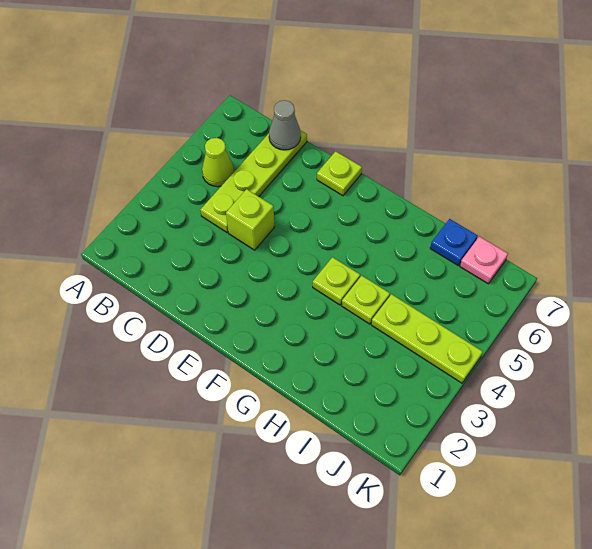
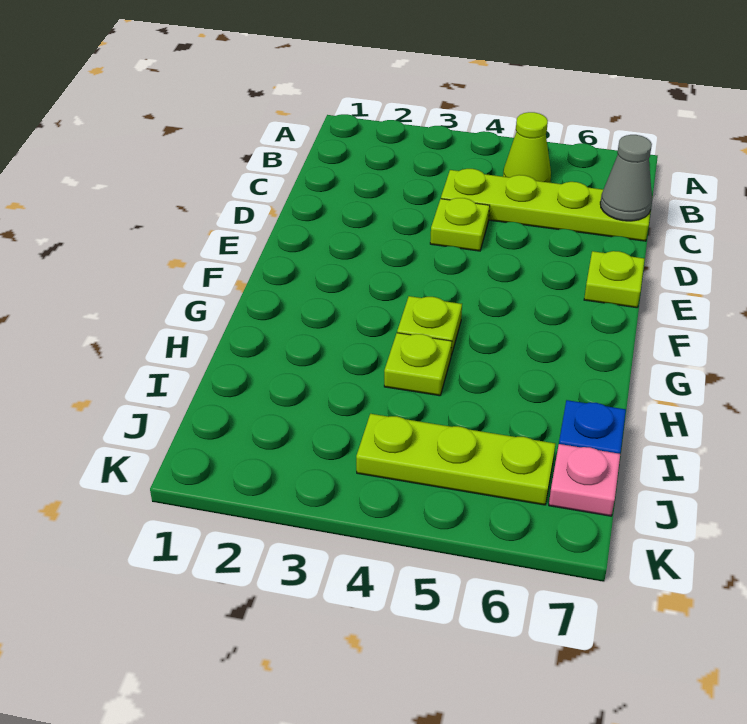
lime brick D4 level 1 -> lime plate D4 level 1
lime plate I4:K4 level 1 -> lime plate J4:J6 level 1

